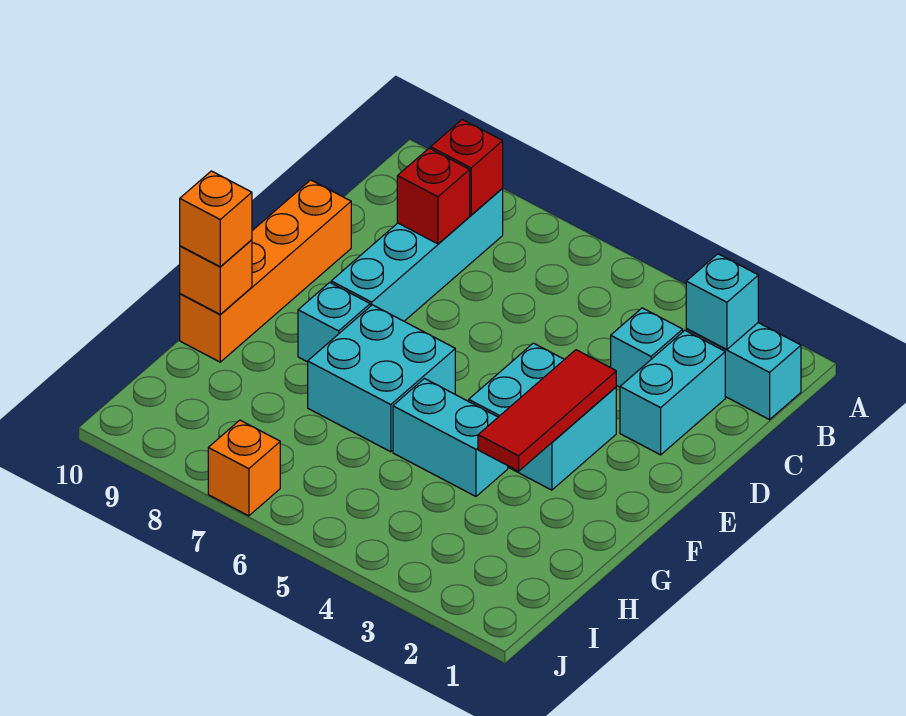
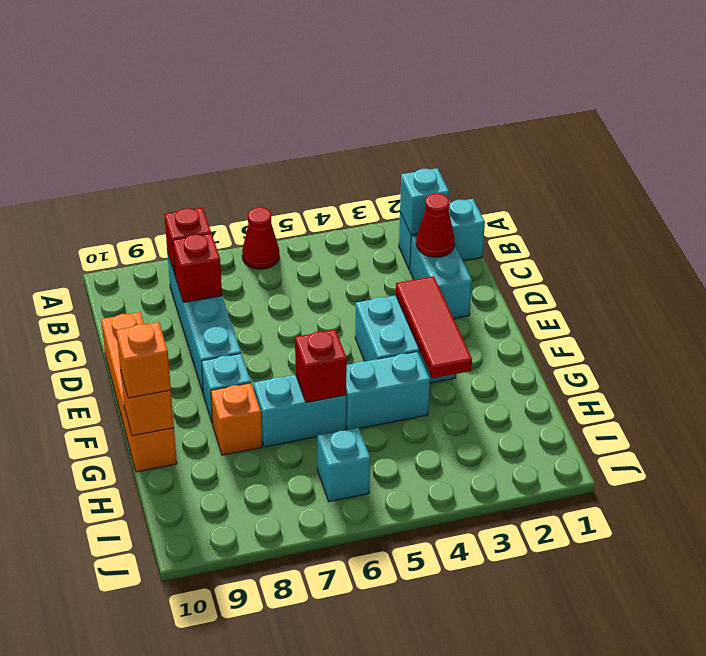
none -> red cone A6 level 1
none -> red cone C2 level 2
cyan brick C3 level 1 -> cyan brick I6 level 1
cyan brick F6:G7 level 1 -> cyan brick G6:G7 level 1
none -> red brick G6 level 2
orange brick J7 level 1 -> orange brick G8 level 1

